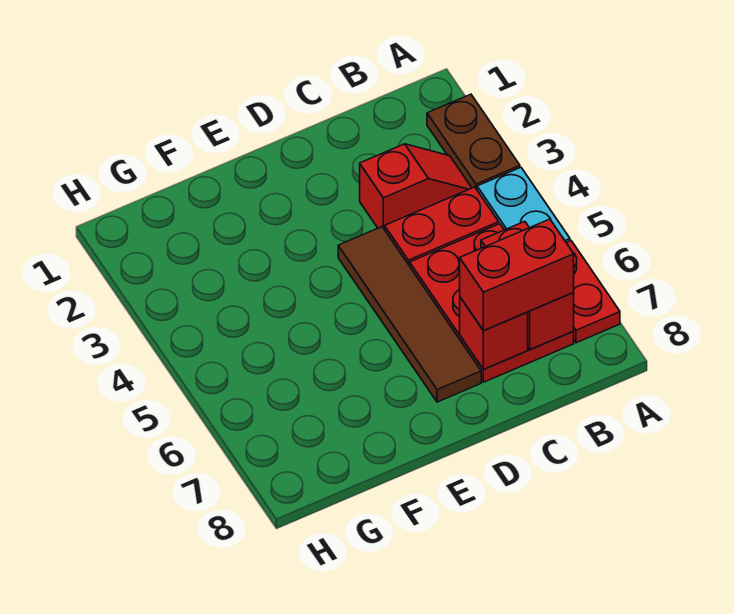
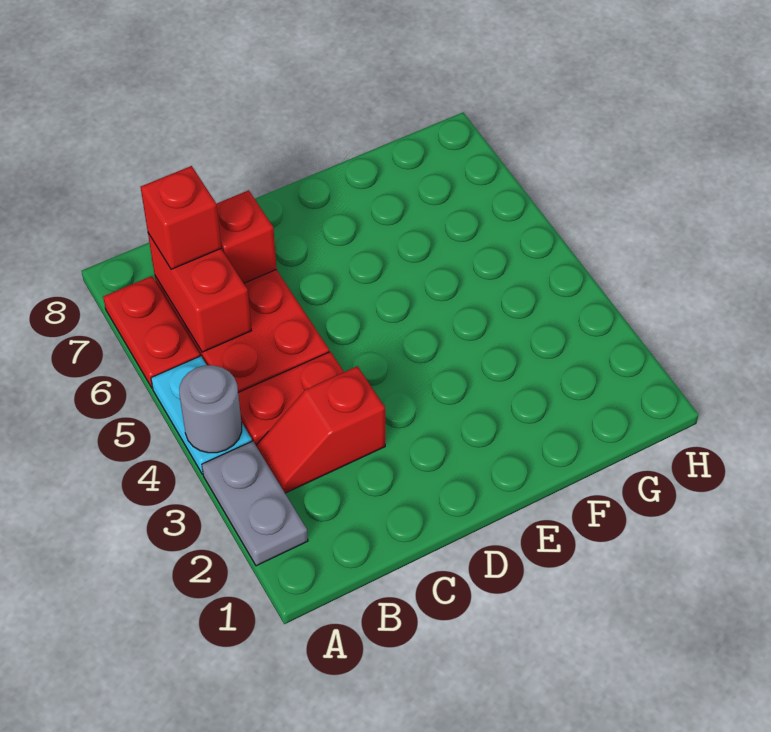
brown plate A2:A3 level 1 -> grey plate A2:A3 level 1
none -> grey round brick A4 level 2
red brick B7:C7 level 3 -> red brick B7 level 3
brown tile D4:D7 level 1 -> none

